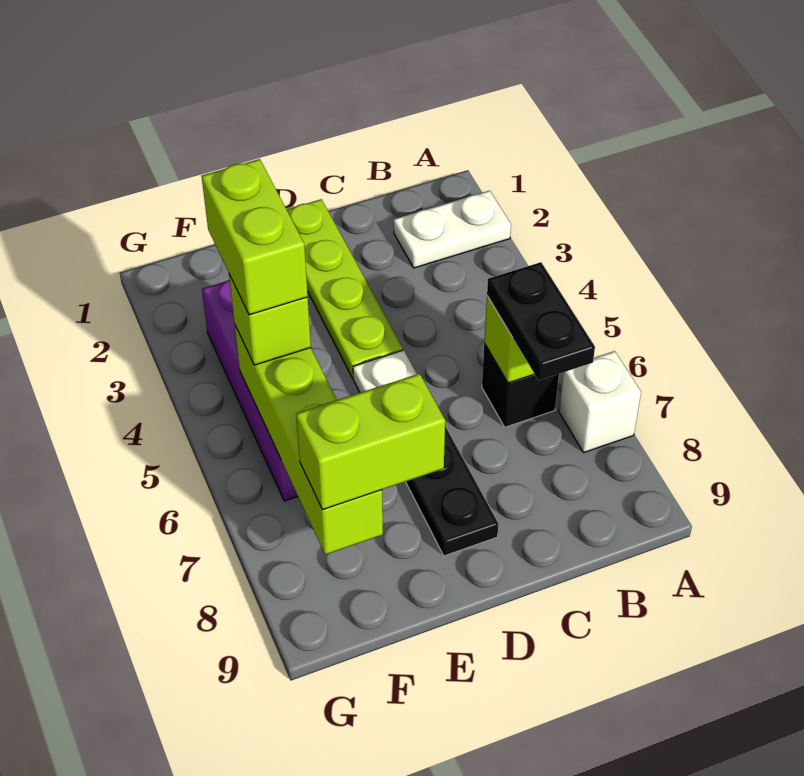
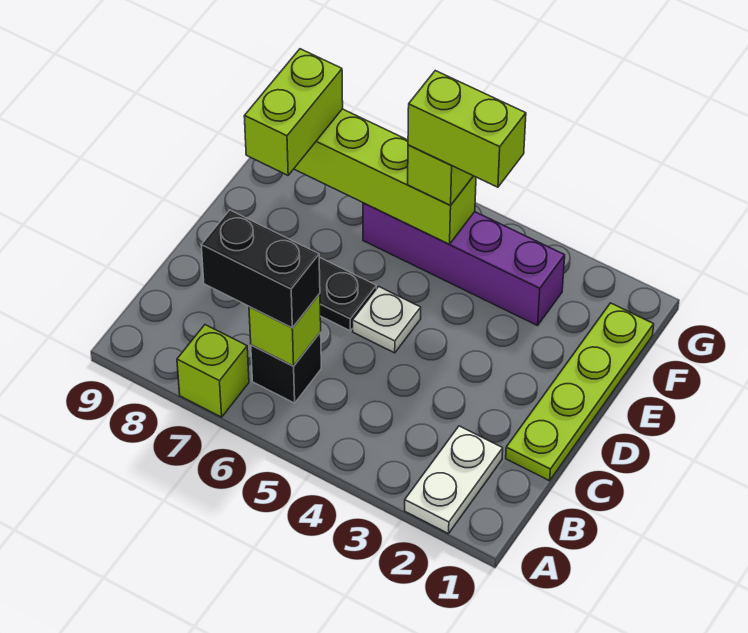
white brick A7 level 1 -> lime brick A7 level 1
black plate B6:B7 level 3 -> black brick B6:B7 level 3
lime plate D1:D4 level 1 -> lime plate C1:F1 level 1

